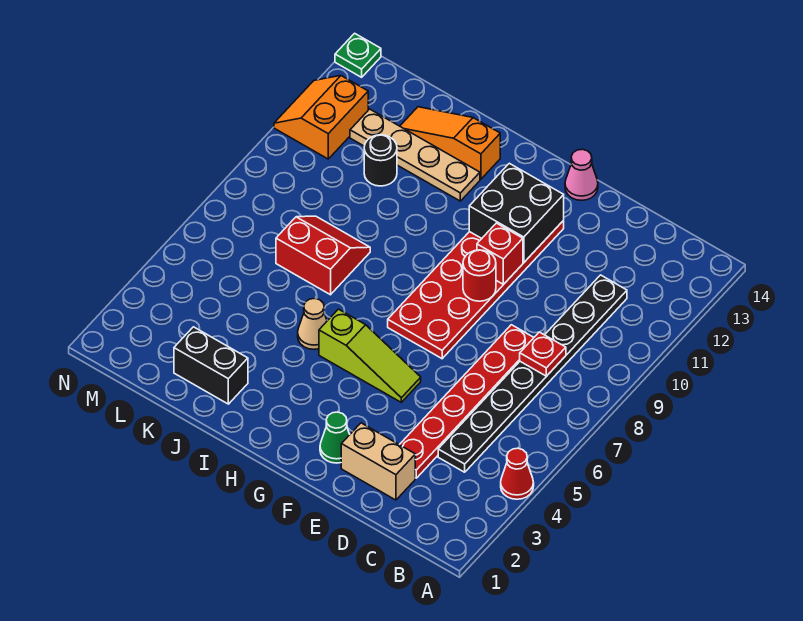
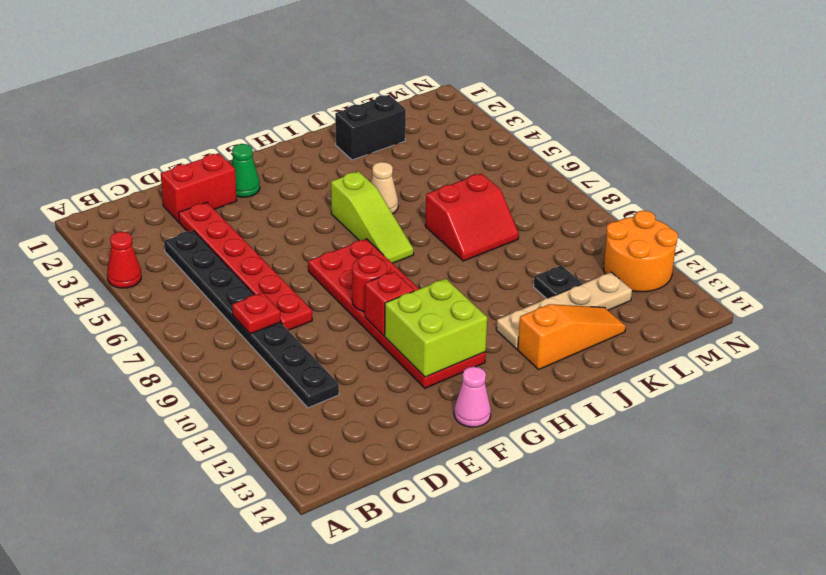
tan brick D2:E2 level 1 -> red brick D2:E2 level 1
lime slope F5:H5 level 1 top H -> lime slope H5:H7 level 1 top 5
black brick F11:G12 level 2 -> lime brick F11:G12 level 2
black round brick K11 level 1 -> black plate K11 level 1
orange slope M11:N12 level 1 top M -> orange round brick M11:N12 level 1
green plate N14 level 1 -> none

